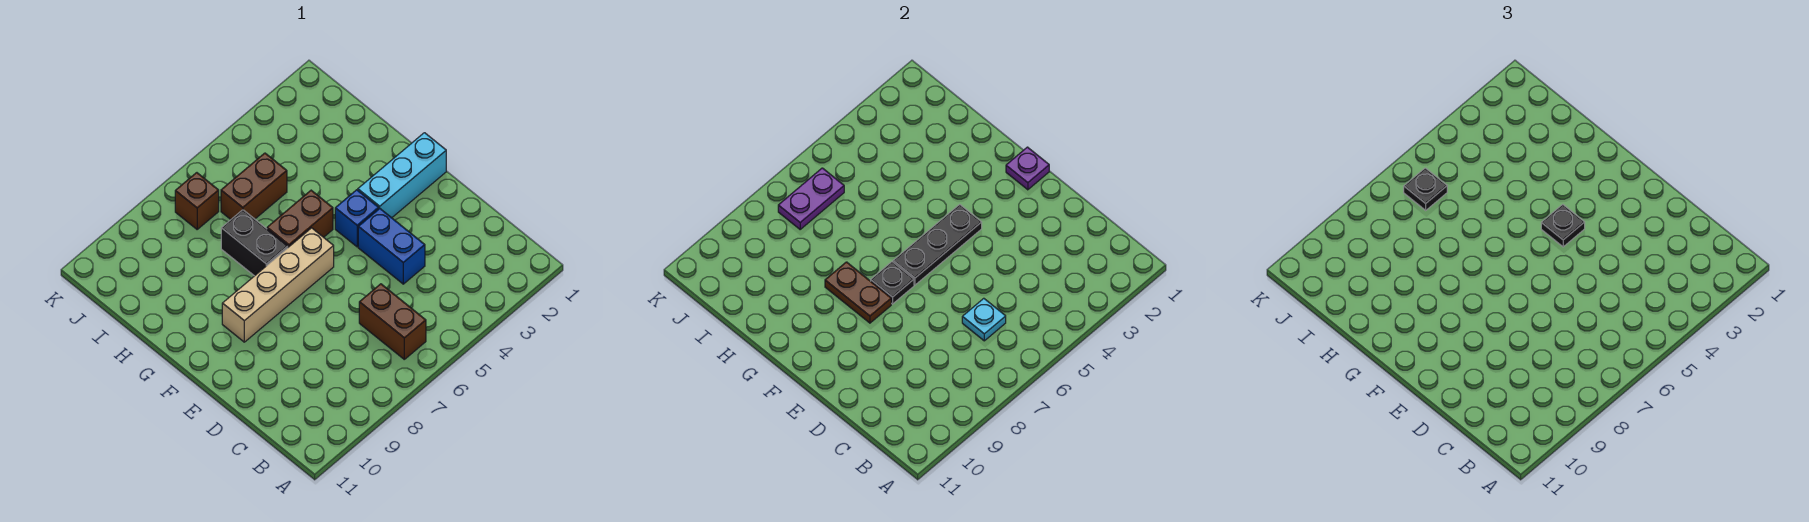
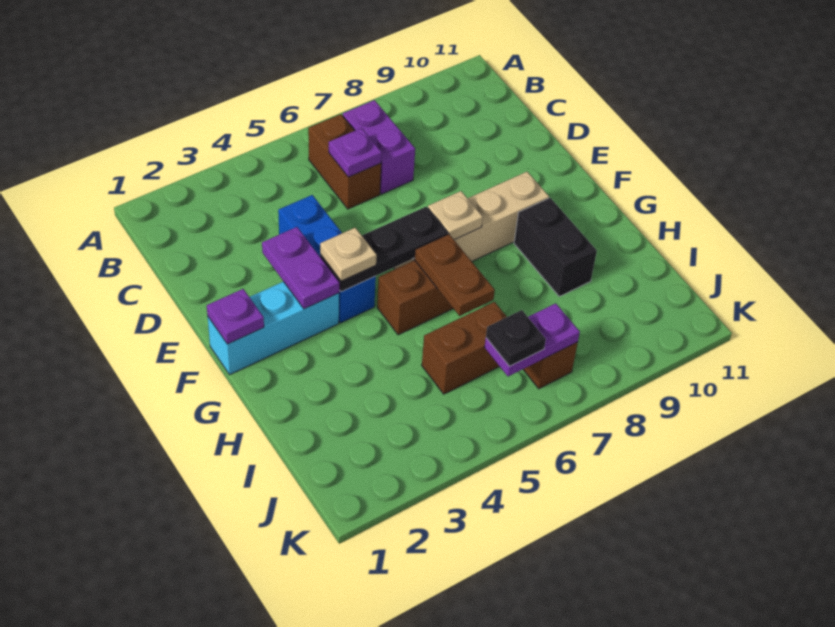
none -> purple brick B7:C7 level 1
cyan plate C6 level 2 -> purple plate C6 level 2
none -> purple plate E3:F3 level 2
black plate F4 level 3 -> tan plate F4 level 3
black plate F7 level 2 -> tan plate F7 level 2
brown plate F8:G8 level 2 -> brown plate G6:H6 level 2
black brick G7:H7 level 1 -> black brick G9:H9 level 1

